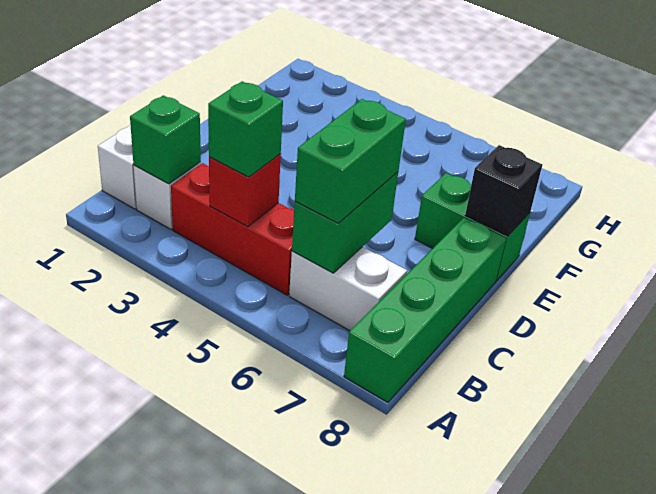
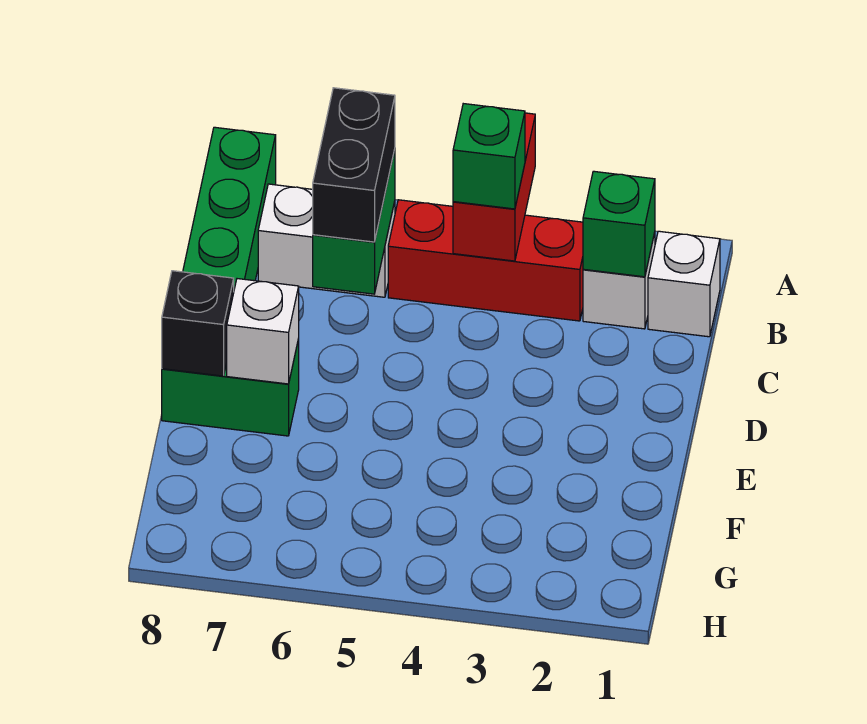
red brick B4 level 2 -> red brick A4:B4 level 2
green brick B6:C6 level 3 -> black brick B6:C6 level 3
none -> white brick E7 level 2

